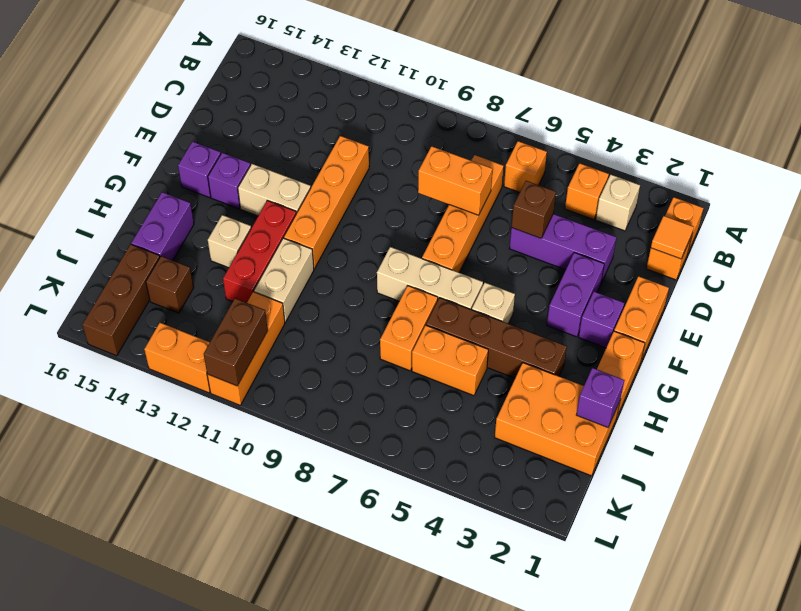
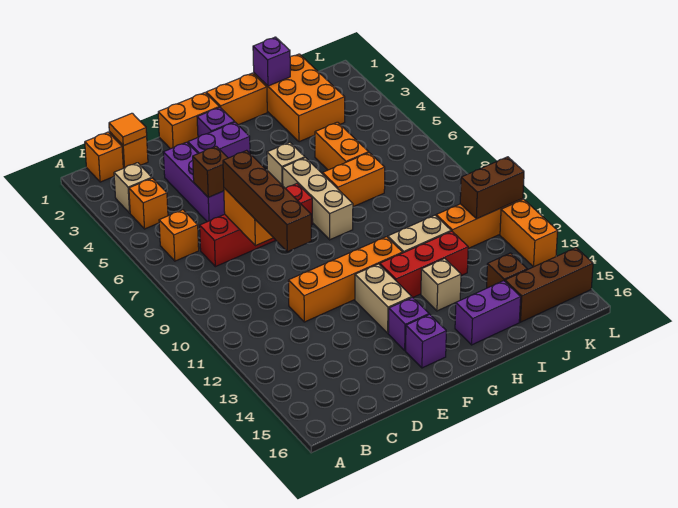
orange brick C7:F7 level 1 -> red brick C7:F7 level 1
brown brick H3:H6 level 1 -> brown brick D7:D10 level 3

